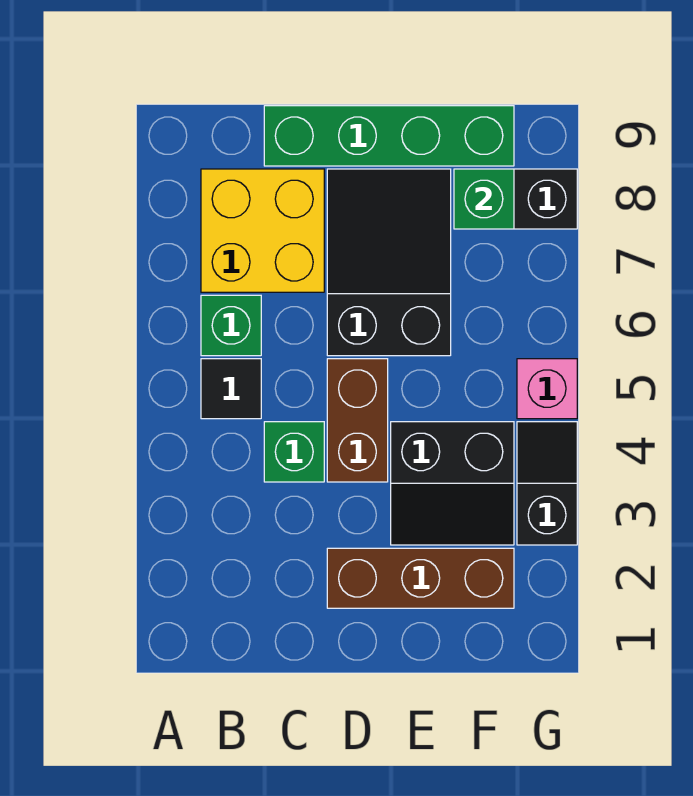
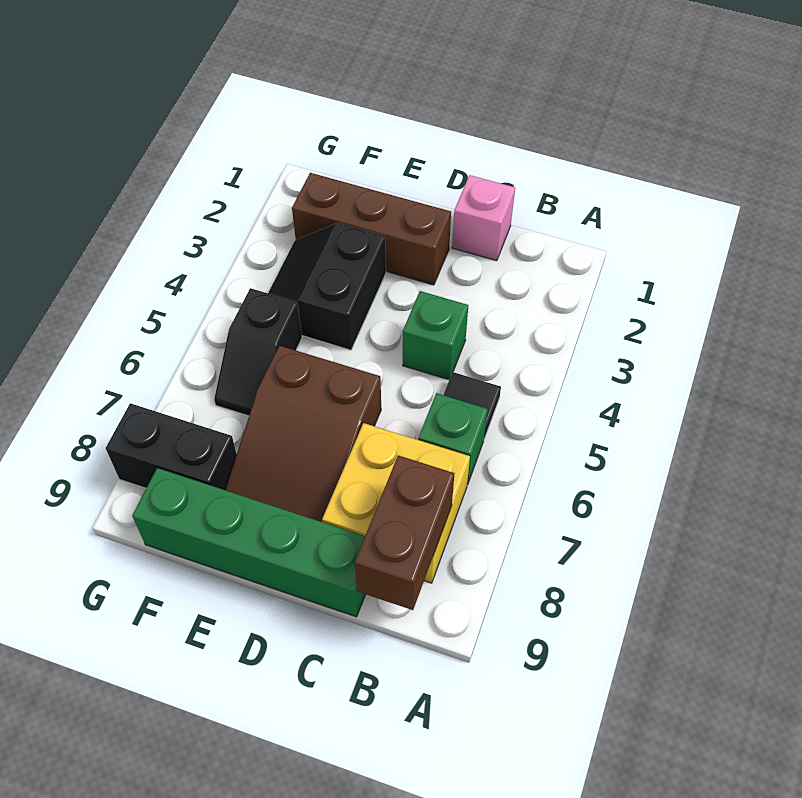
brown brick D4:D5 level 1 -> brown brick B8:B9 level 2
black slope D6:E8 level 1 top 6 -> brown slope D6:E8 level 1 top 6
black slope E3:F4 level 1 top 4 -> black slope E3:F4 level 1 top E
green brick F8 level 2 -> none
black slope G3:G4 level 1 top 3 -> black slope F5:F6 level 1 top 5
pink brick G5 level 1 -> pink brick C1 level 1

